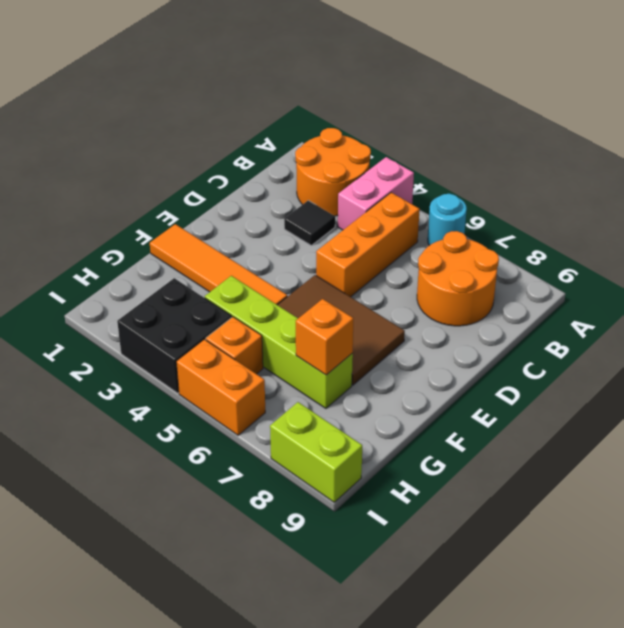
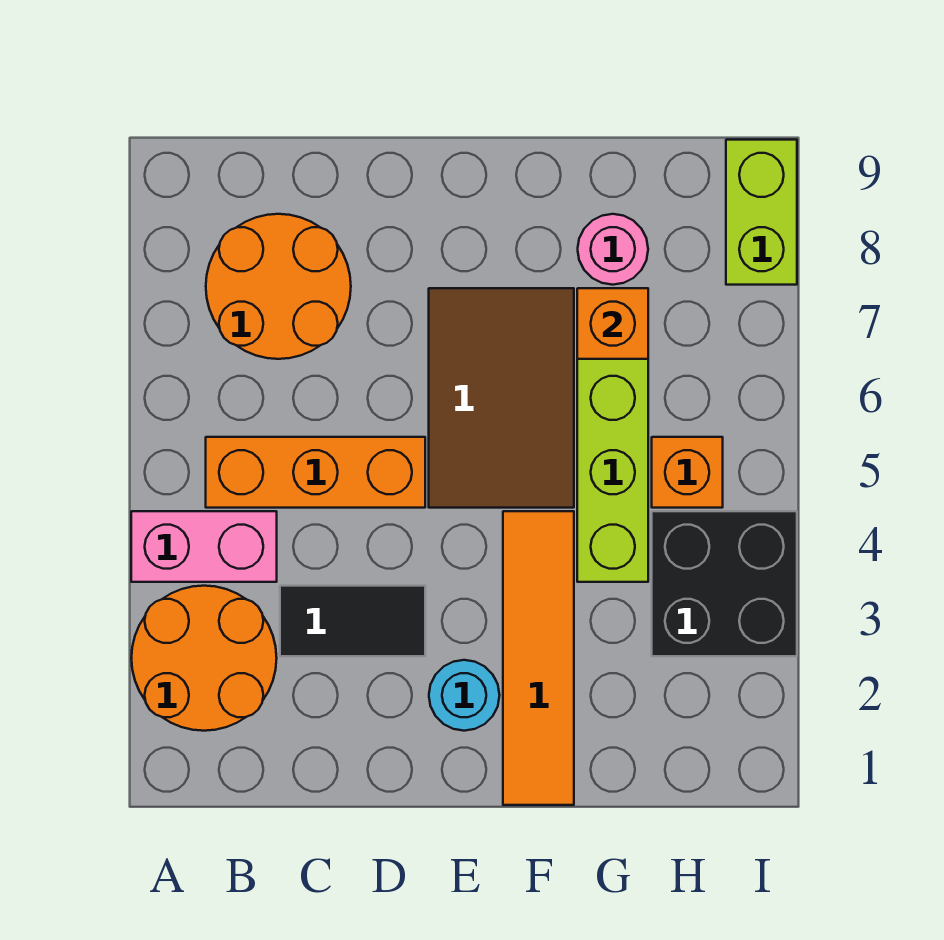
cyan round brick A6 level 1 -> cyan round brick E2 level 1
black tile C3 level 1 -> black tile C3:D3 level 1
none -> pink round brick G8 level 1
orange brick I5:I6 level 1 -> none

